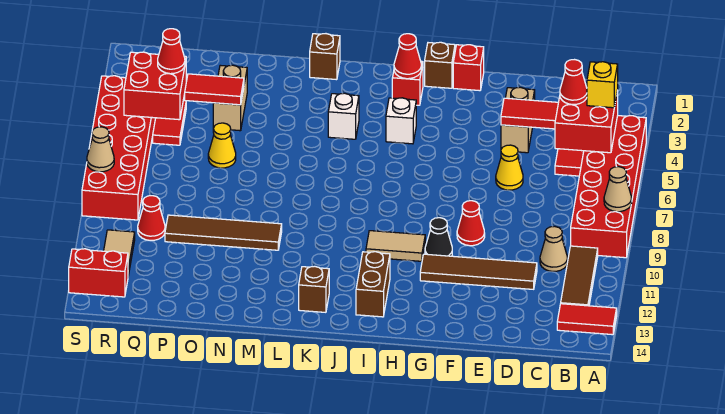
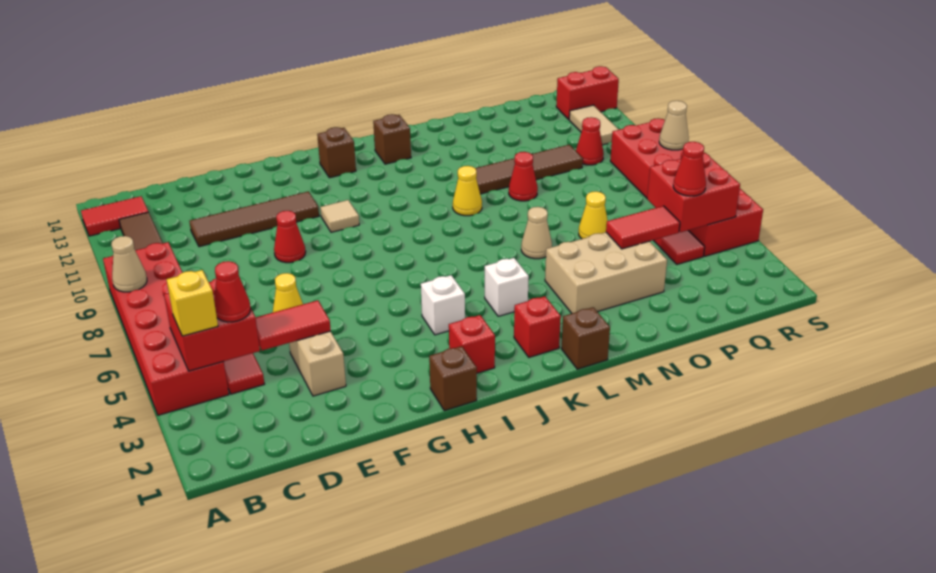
tan cone C10 level 1 -> tan cone M6 level 1
red brick G1 level 1 -> red brick K2 level 1
black cone G10 level 1 -> none
tan tile H10:I10 level 1 -> tan tile H10 level 1
red cone I2 level 2 -> red cone N9 level 1
brown brick I12:I13 level 1 -> brown brick I13 level 1
none -> yellow cone L9 level 1
tan brick O3:O4 level 1 -> tan brick M3:O4 level 1

